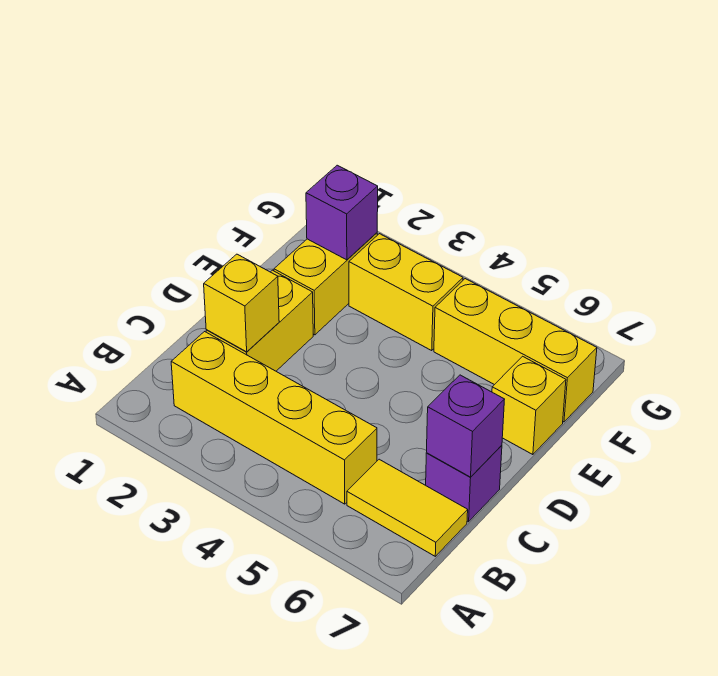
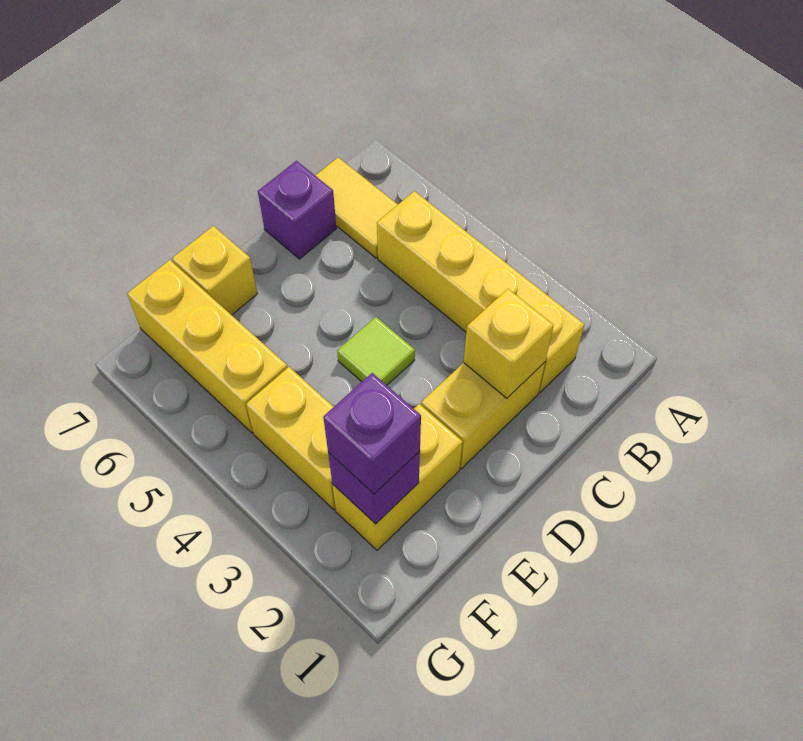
purple brick C7 level 2 -> purple brick F2 level 3
none -> lime tile D4 level 1

